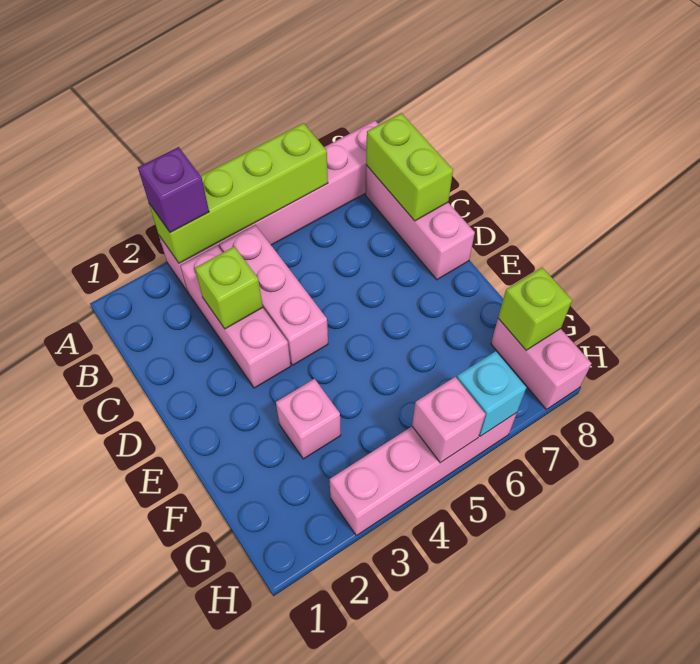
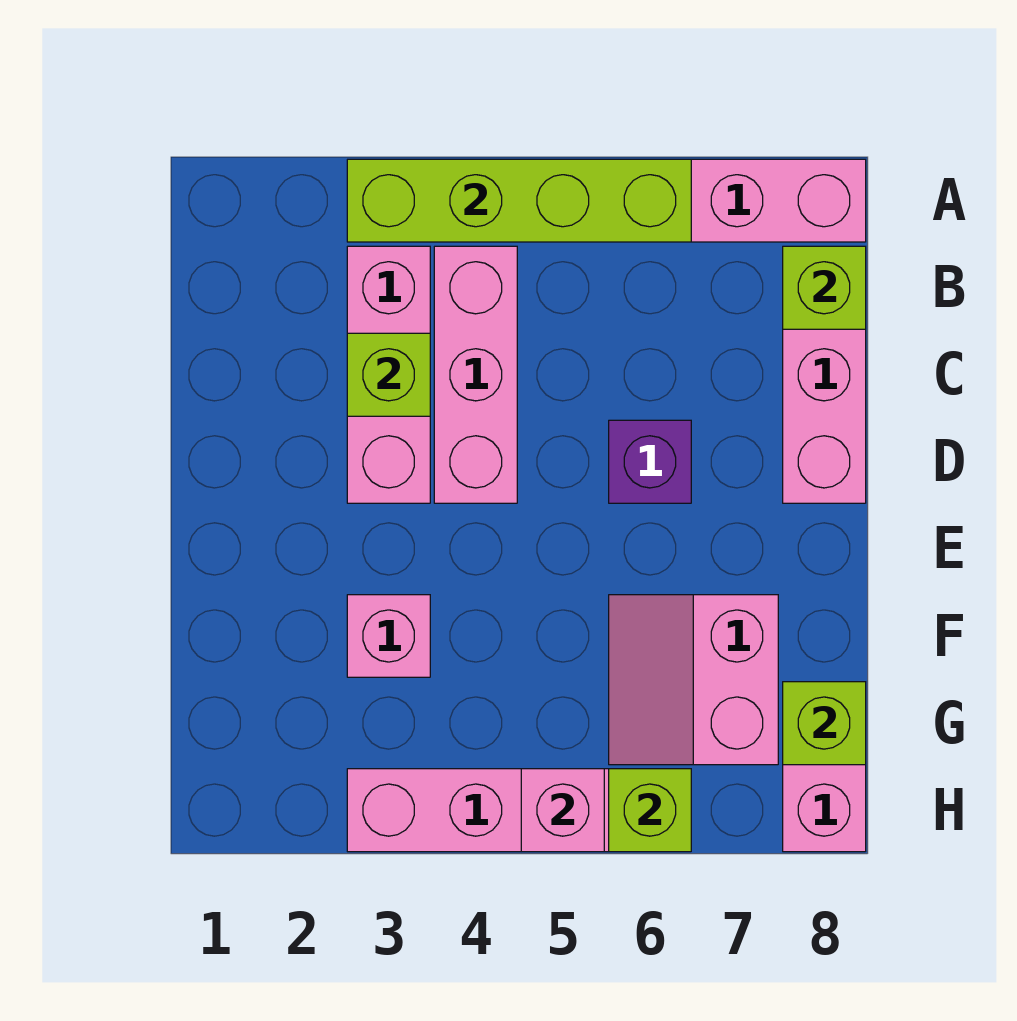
purple brick A3 level 3 -> purple brick D6 level 1
lime brick B8:C8 level 2 -> lime brick B8 level 2
none -> pink slope F6:G7 level 1 top 7
cyan brick H6 level 2 -> lime brick H6 level 2

